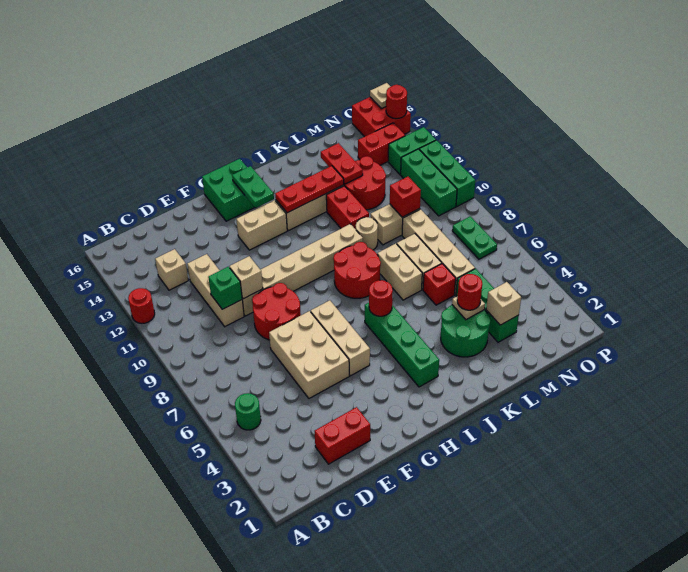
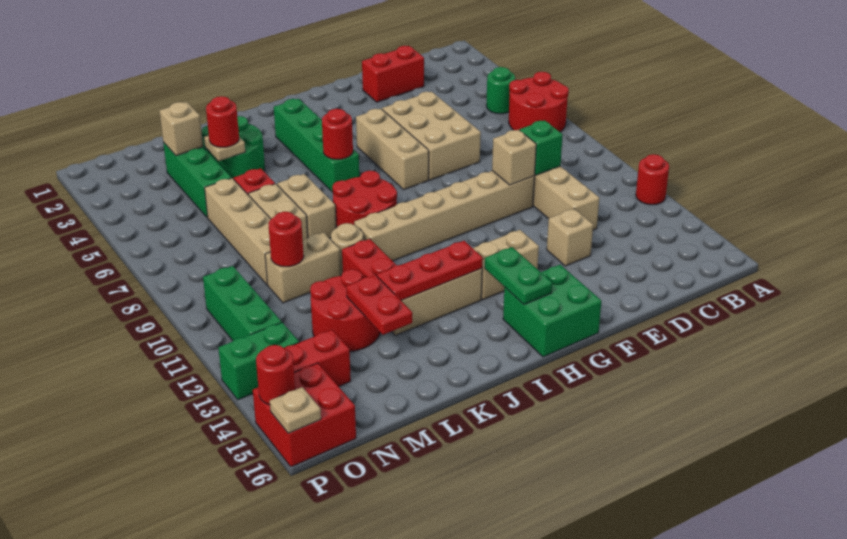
tan brick C13 level 1 -> tan brick E13 level 1
red round brick E8:F9 level 1 -> red round brick A6:B7 level 1
red brick M10 level 2 -> red round brick M10 level 2
green plate O7:O8 level 1 -> none
green brick P10:P12 level 1 -> none

